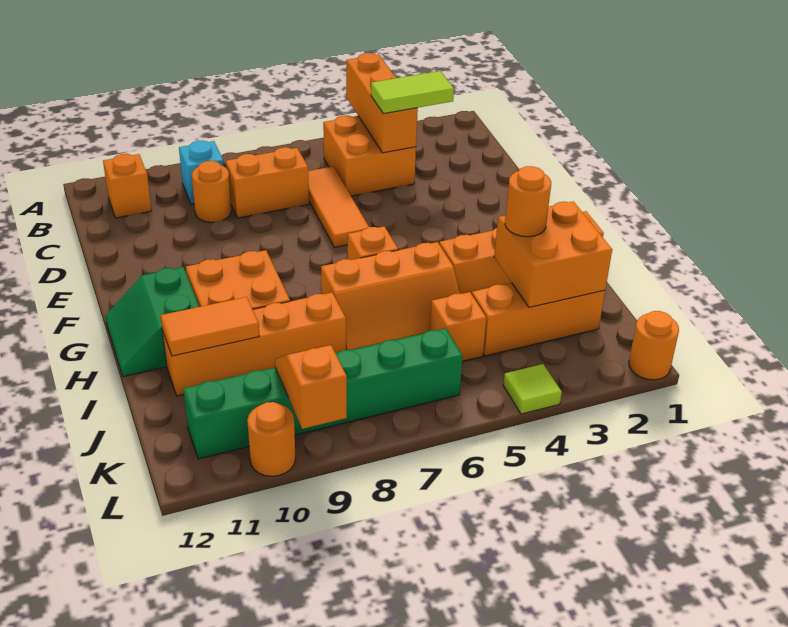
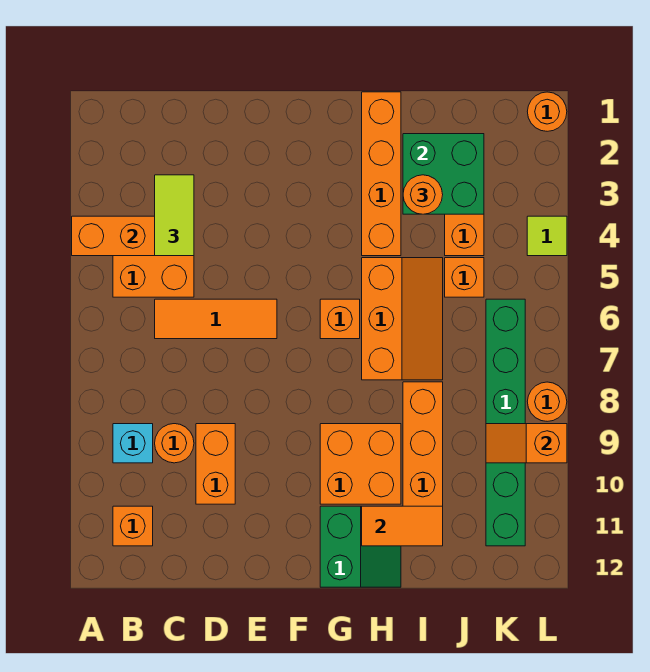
orange brick C7:C8 level 1 -> orange brick D9:D10 level 1
green slope G11:H12 level 1 top 11 -> green slope G11:H12 level 1 top G
orange brick I2:J3 level 2 -> green brick I2:J3 level 2
orange tile I10:I11 level 2 -> orange tile H11:I11 level 2
orange round brick L10 level 1 -> orange round brick L8 level 1

